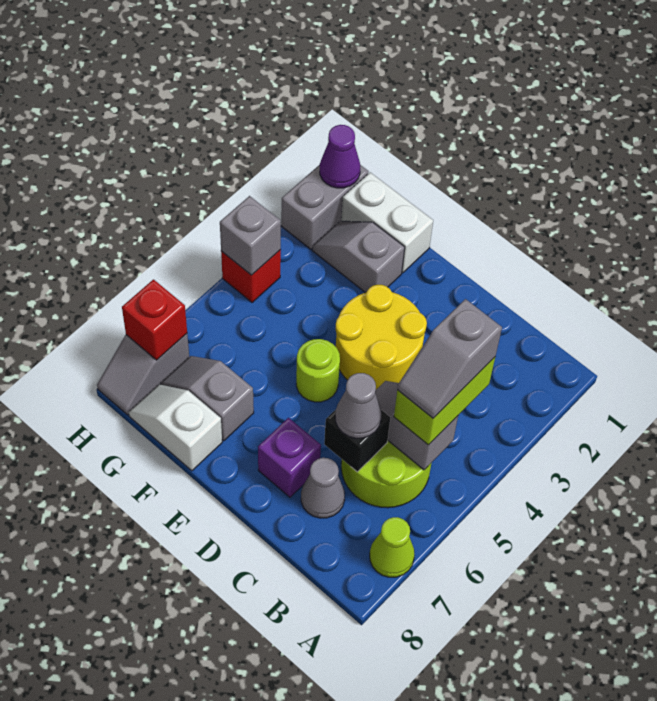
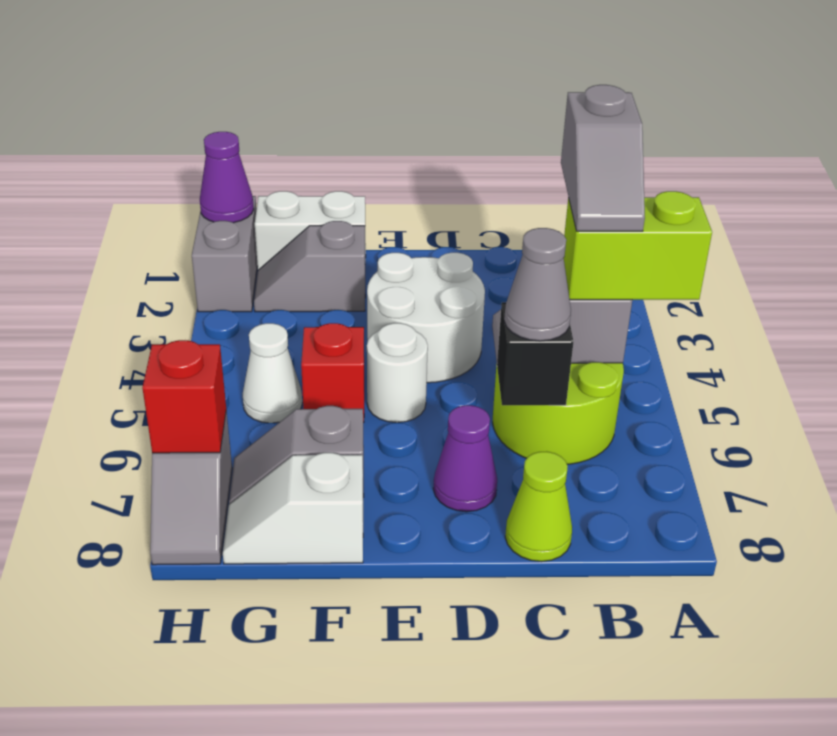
lime cone A7 level 1 -> lime cone C8 level 1
lime brick B4:B5 level 3 -> lime brick A5:B5 level 3
grey cone C7 level 1 -> none
yellow round brick D3:E4 level 1 -> white round brick D3:E4 level 1
purple brick D7 level 1 -> purple cone D7 level 1
lime round brick E5 level 1 -> white round brick E5 level 1
none -> white cone G5 level 1
red brick H4 level 1 -> red brick F5 level 1
grey brick H4 level 2 -> none

